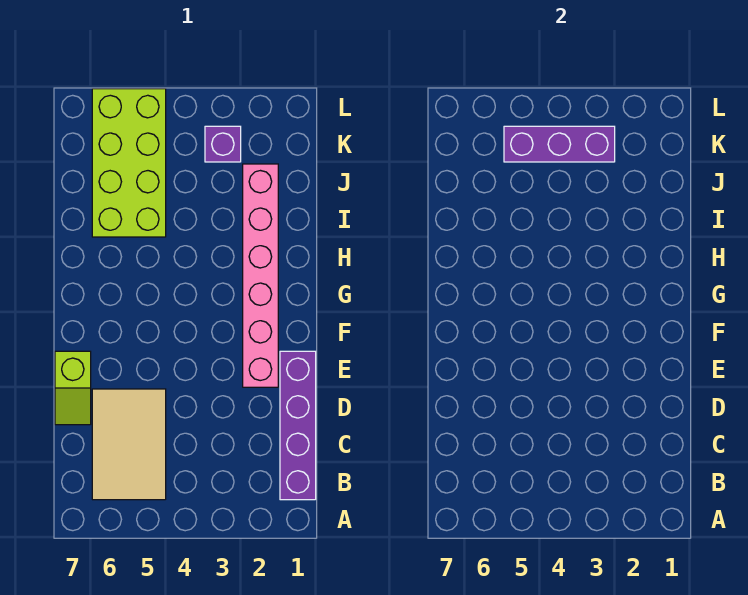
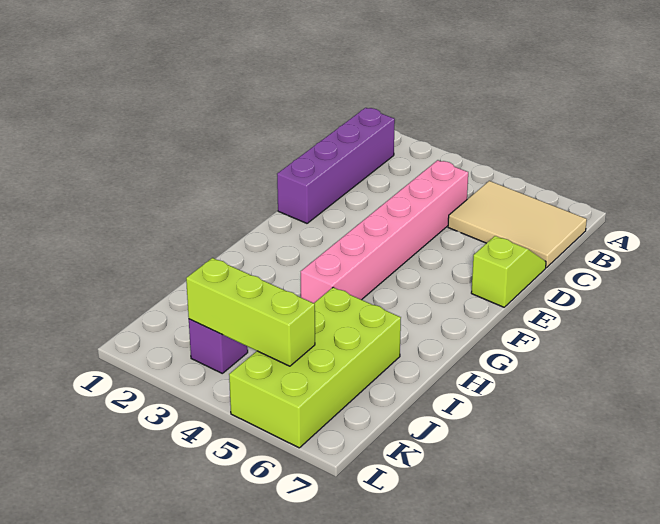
tan tile B5:D6 level 1 -> tan tile B5:C7 level 1
pink brick E2:J2 level 1 -> pink brick C4:H4 level 1
purple brick K3:K5 level 2 -> lime brick K3:K5 level 2

